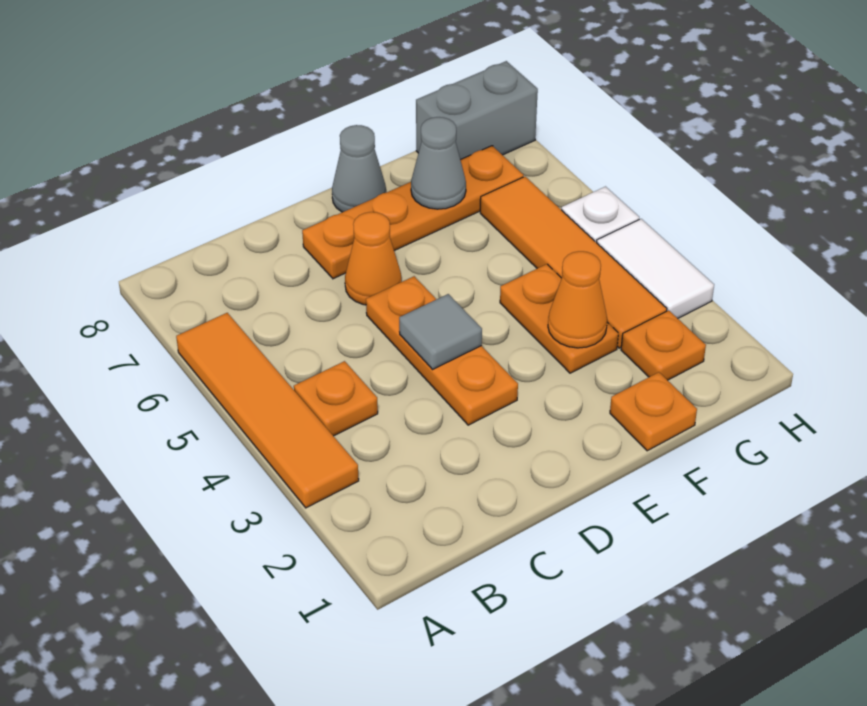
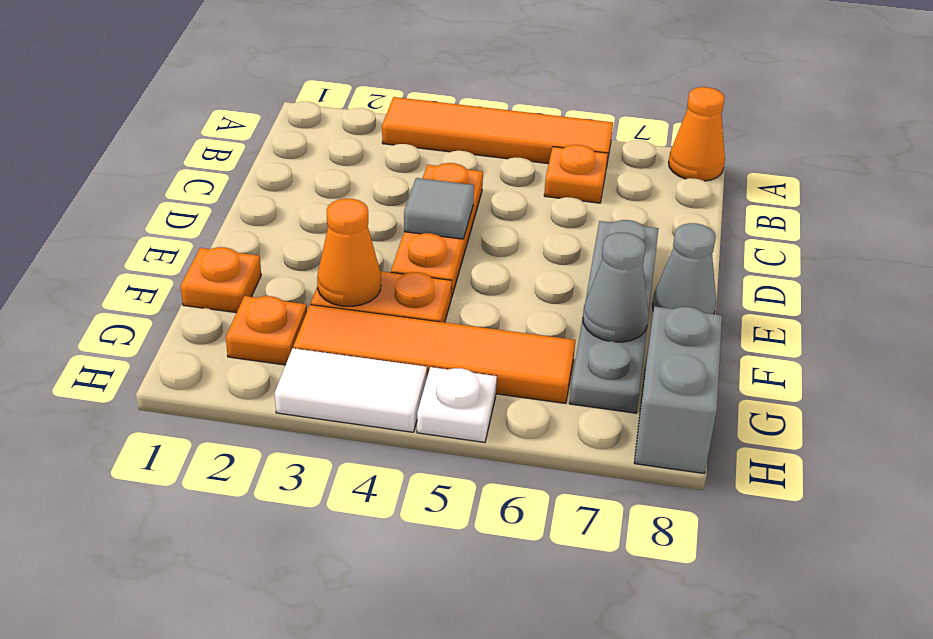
orange plate B4 level 1 -> orange plate B6 level 1
orange plate D3:D5 level 1 -> orange plate C4:E4 level 1
orange cone D6 level 1 -> orange cone A8 level 1
orange plate D7:G7 level 1 -> grey plate D7:G7 level 1

